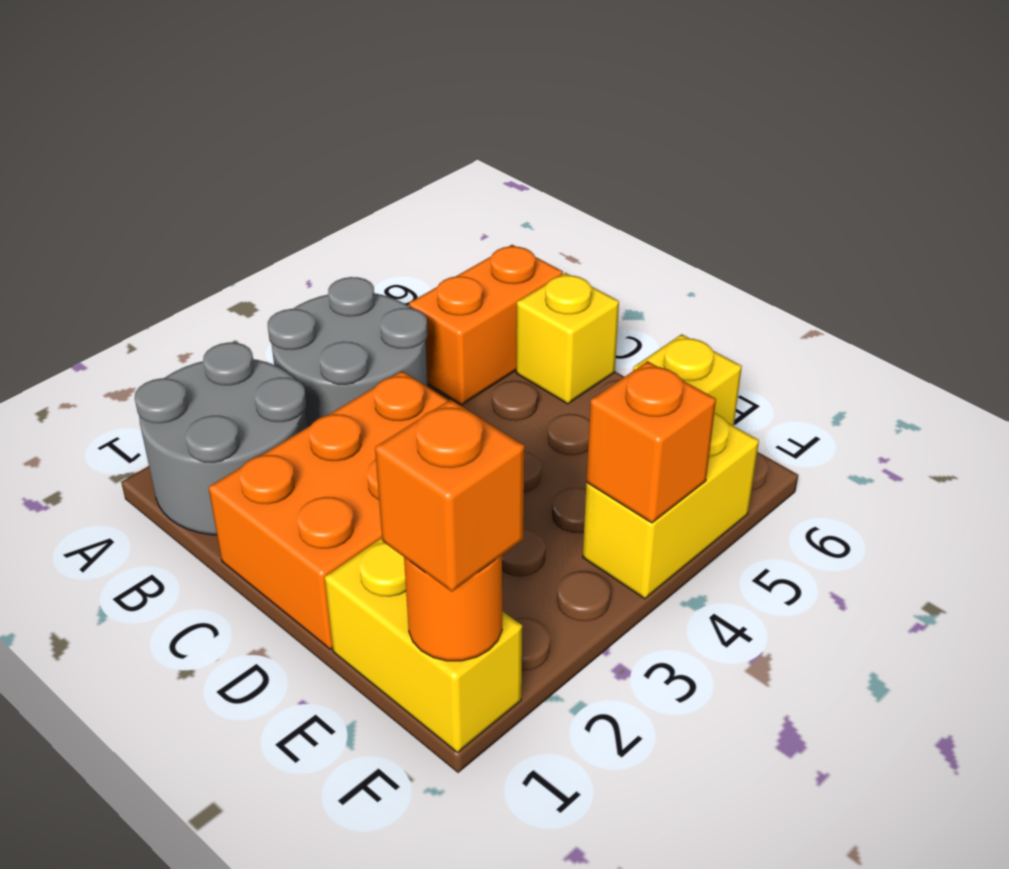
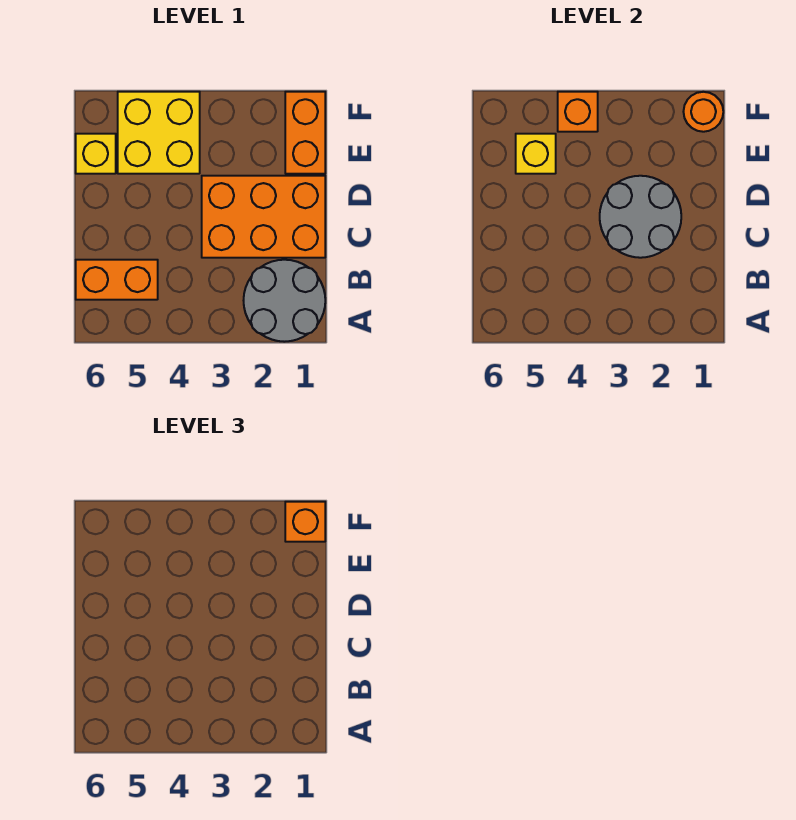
grey round brick A3:B4 level 1 -> grey round brick C2:D3 level 2
yellow brick C6 level 1 -> yellow brick E5 level 2
yellow brick E1:F1 level 1 -> orange brick E1:F1 level 1
yellow brick F4:F5 level 1 -> yellow brick E4:F5 level 1

